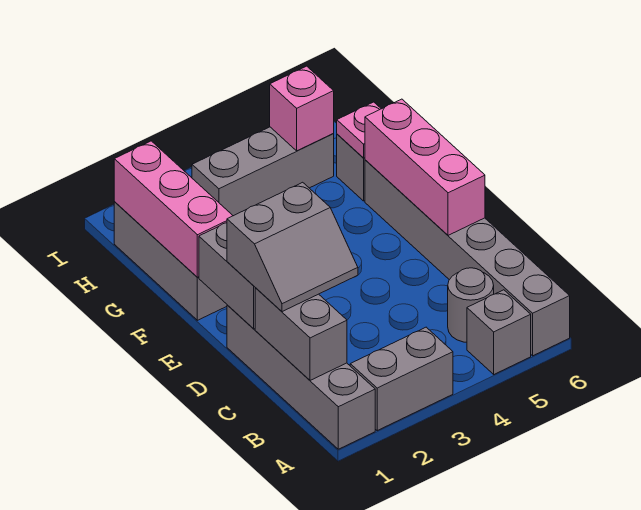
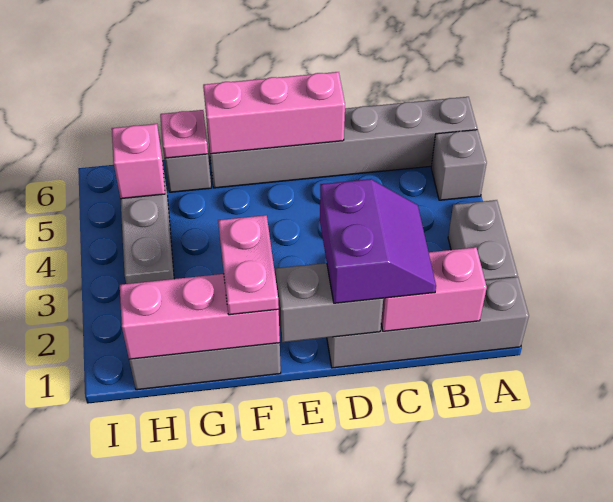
grey brick B1:C1 level 2 -> pink brick B1:C1 level 2
grey round brick B5 level 1 -> none
grey slope C1:D2 level 3 top D -> purple slope C1:D2 level 3 top D
none -> pink plate F1:F2 level 3

